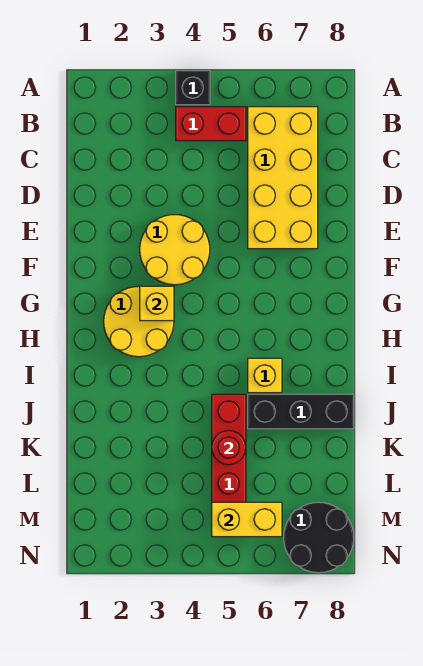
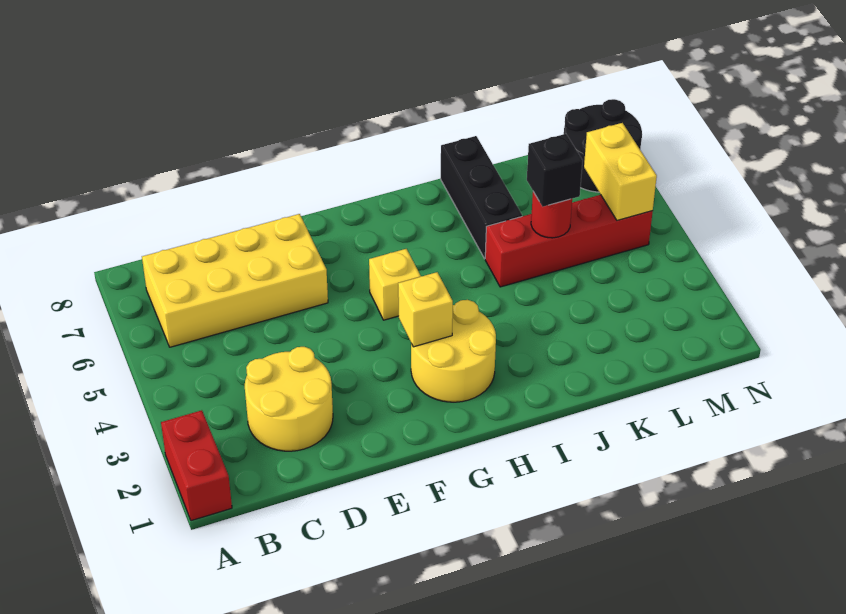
black brick A4 level 1 -> black brick K5 level 3
red brick B4:B5 level 1 -> red brick A1:A2 level 1
yellow round brick E3:F4 level 1 -> yellow round brick C2:D3 level 1
yellow brick I6 level 1 -> yellow brick G5 level 1

